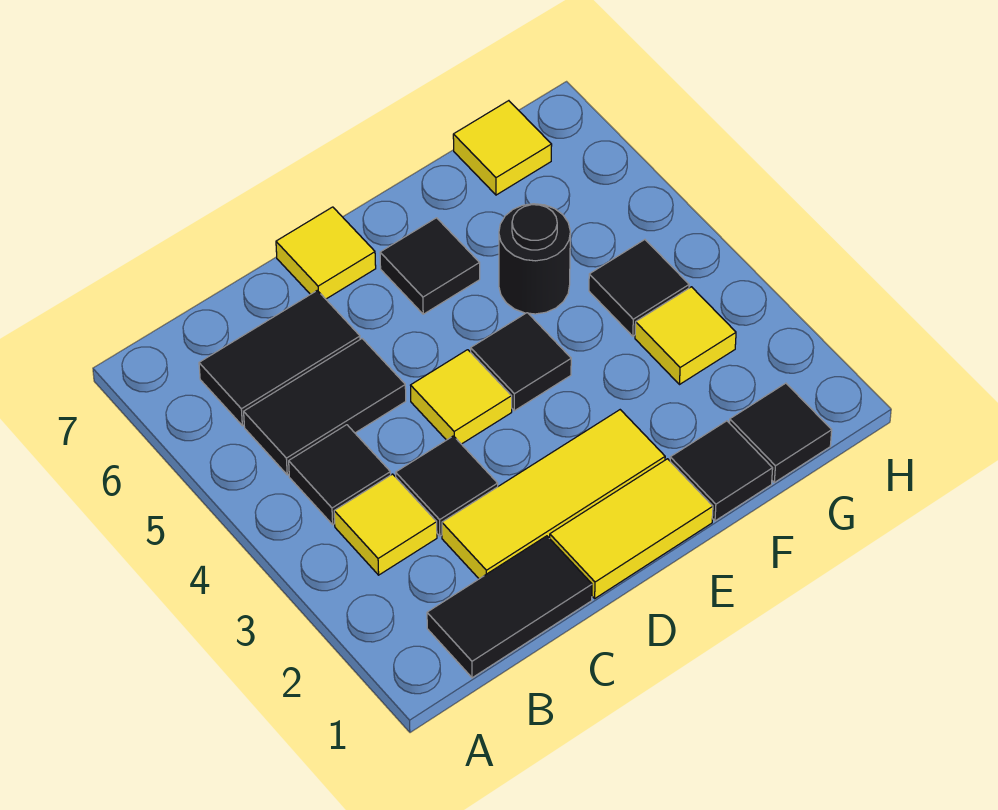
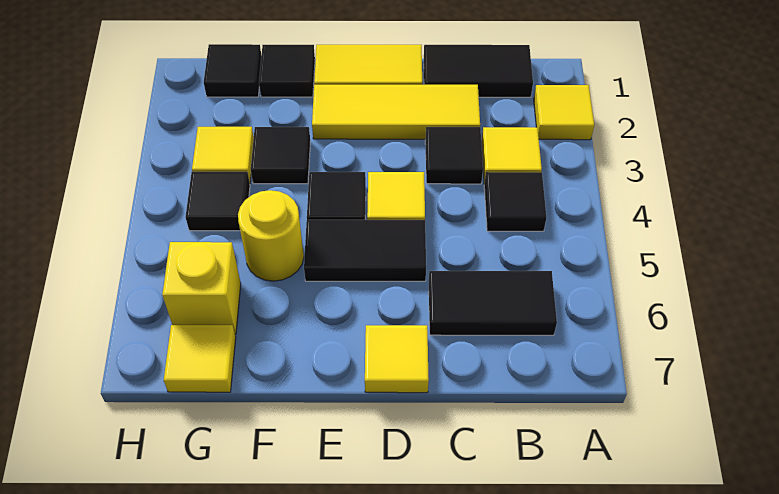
none -> yellow tile A2 level 1
black tile B5:C5 level 1 -> black tile D5:E5 level 1
black tile E6 level 1 -> black tile F3 level 1
black round brick F5 level 1 -> yellow round brick F5 level 1
none -> yellow brick G6 level 1

